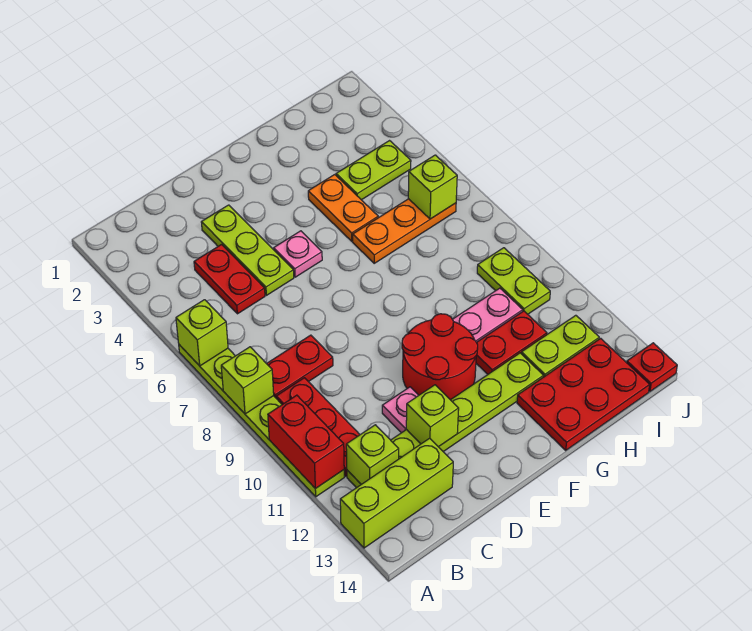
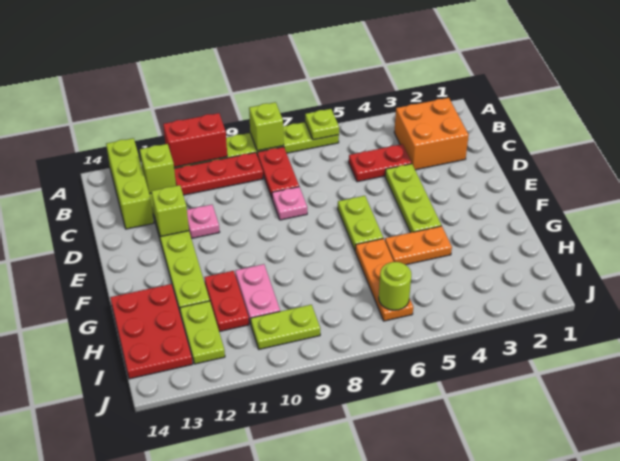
lime brick A6 level 2 -> lime plate A6 level 2
none -> orange brick B2:C3 level 1
lime plate D3:D5 level 1 -> lime plate D4:F4 level 1
pink plate E5 level 1 -> pink plate D8 level 1
red round brick E10:F11 level 1 -> none
lime plate H4:I4 level 1 -> lime plate E6:F6 level 1
lime brick I6 level 2 -> lime round brick I6 level 2
red plate J14 level 1 -> none

